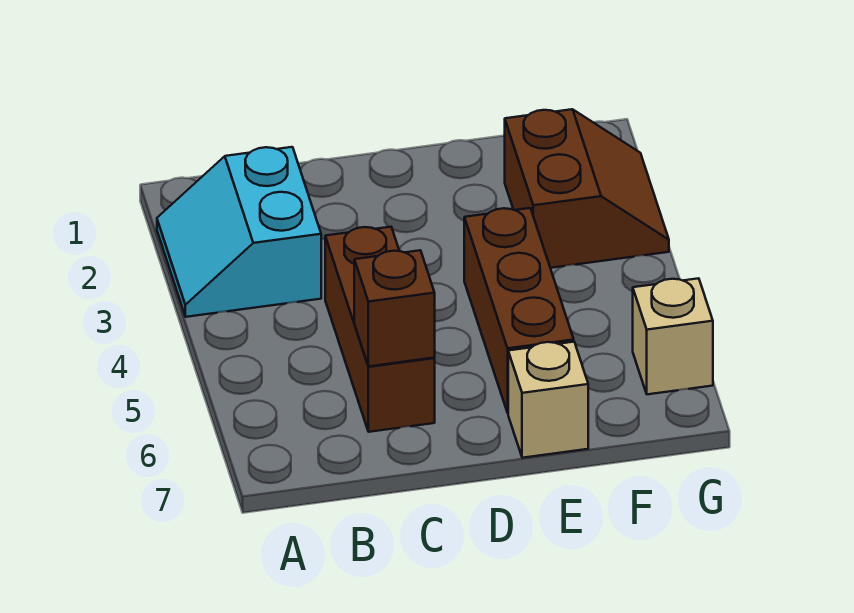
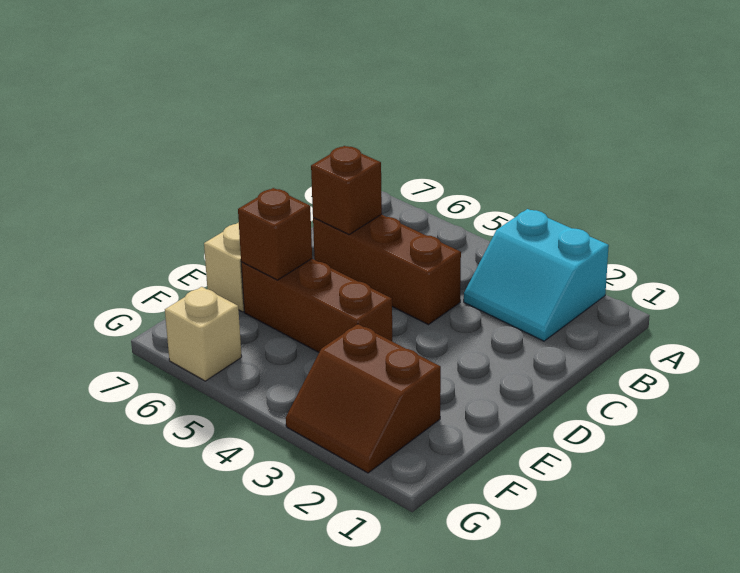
cyan slope A2:B3 level 1 top B -> cyan slope A2:B3 level 1 top A
none -> brown brick E6 level 2

